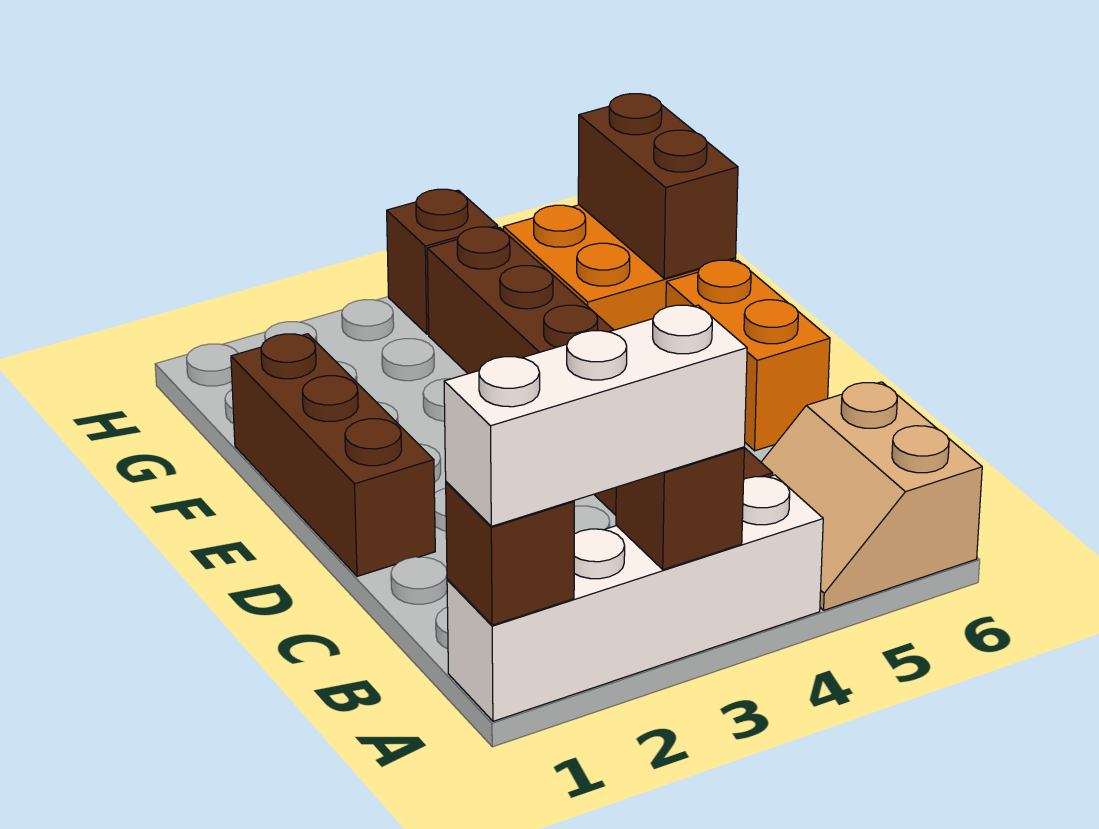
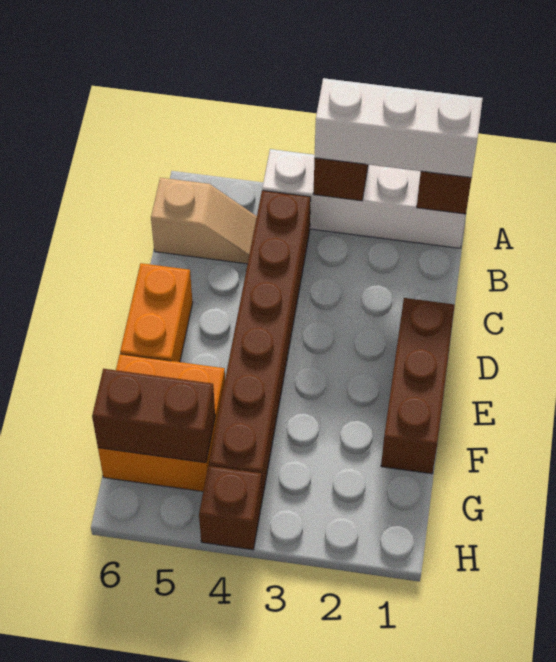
tan slope A5:B6 level 1 top 6 -> tan slope B5:B6 level 1 top 6
brown brick F6:G6 level 2 -> brown brick G5:G6 level 2

